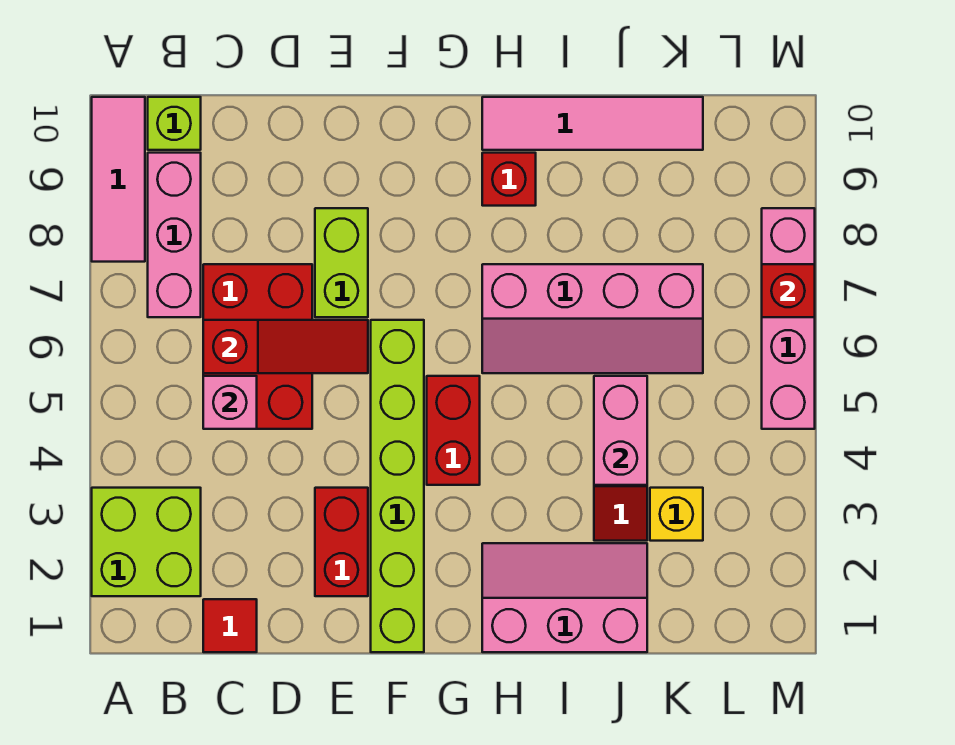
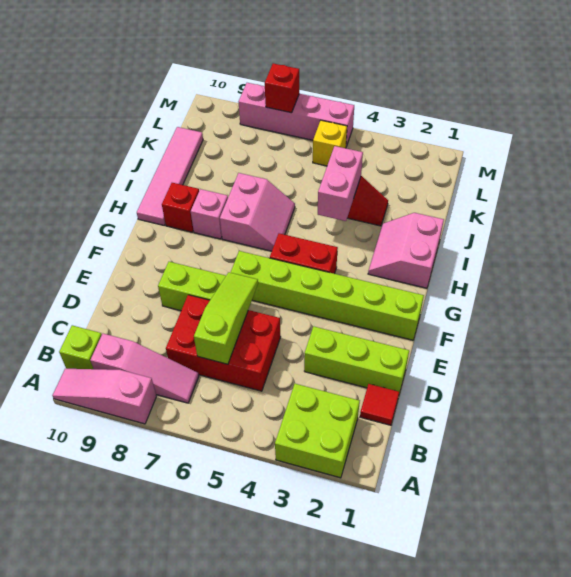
pink tile A8:A10 level 1 -> pink slope A8:A10 level 1 top 8
pink brick B7:B9 level 1 -> pink slope B7:B9 level 1 top 9
pink brick C5 level 2 -> pink brick H8 level 1
red slope C6:E6 level 2 top C -> lime slope C6:E6 level 2 top C
none -> lime brick D1:D3 level 1
red brick E2:E3 level 1 -> none
pink slope H1:J2 level 1 top 1 -> pink slope H1:I2 level 1 top 1
pink slope H6:K7 level 1 top 7 -> pink slope H6:I7 level 1 top 7
pink brick J4:J5 level 2 -> pink brick I4:J4 level 2
yellow brick K3 level 1 -> yellow brick L5 level 1

